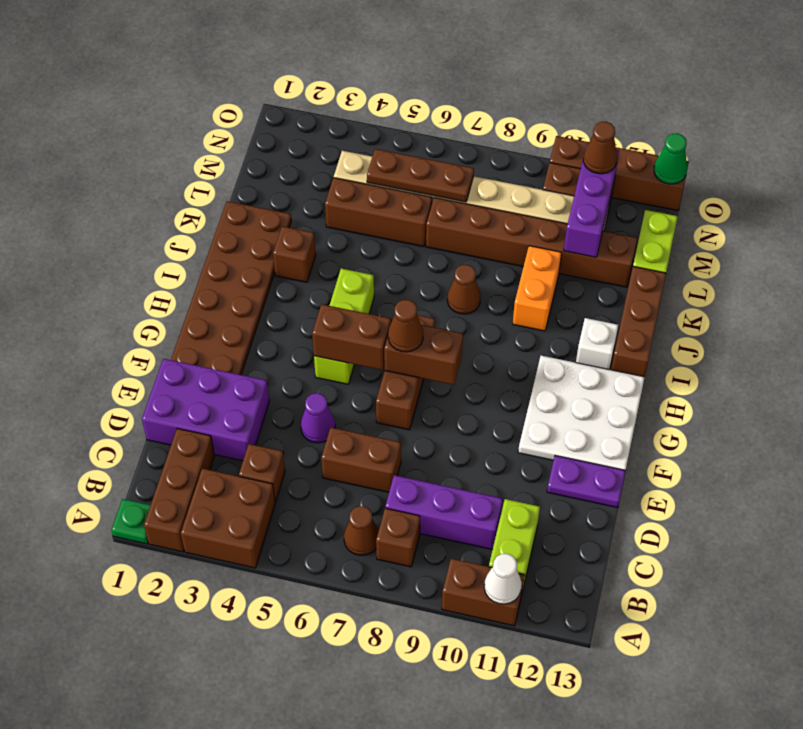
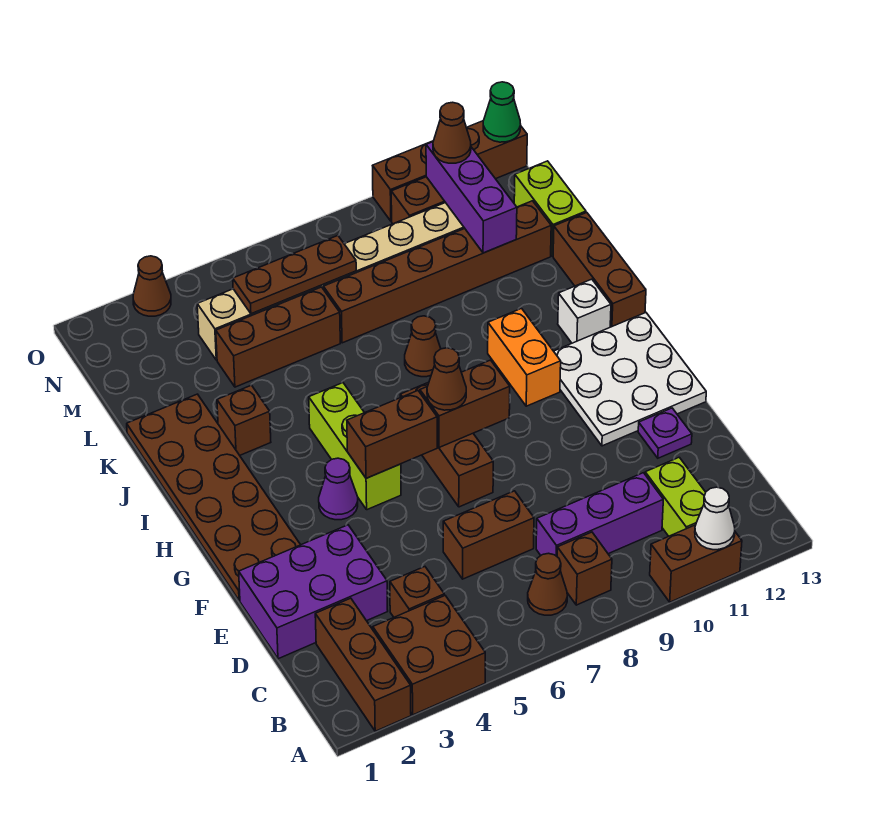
green plate A1 level 1 -> none
purple cone E5 level 1 -> purple cone G4 level 1
purple plate E12:E13 level 1 -> purple plate E12 level 1
orange brick J10:K10 level 1 -> orange brick H10:I10 level 1
none -> brown cone O3 level 1

